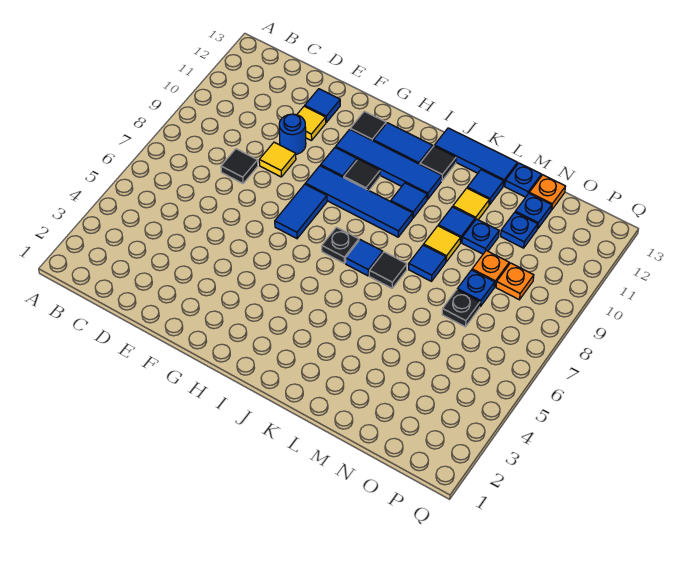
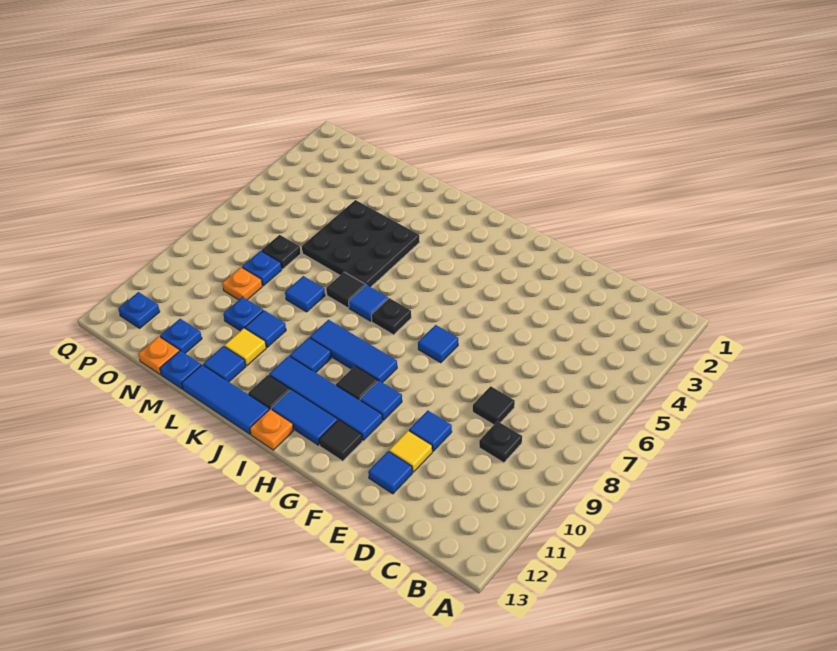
none -> black plate C9 level 1
yellow tile E9 level 1 -> none
blue round brick E10 level 1 -> blue tile E10 level 1
blue tile G7:G8 level 1 -> blue tile G7 level 1
blue tile G9:J9 level 1 -> blue tile H9:J9 level 1
none -> black plate K4:M6 level 1
yellow tile L9 level 1 -> none
blue plate N11 level 1 -> blue plate P12 level 1
orange plate O9 level 1 -> orange plate I13 level 1

